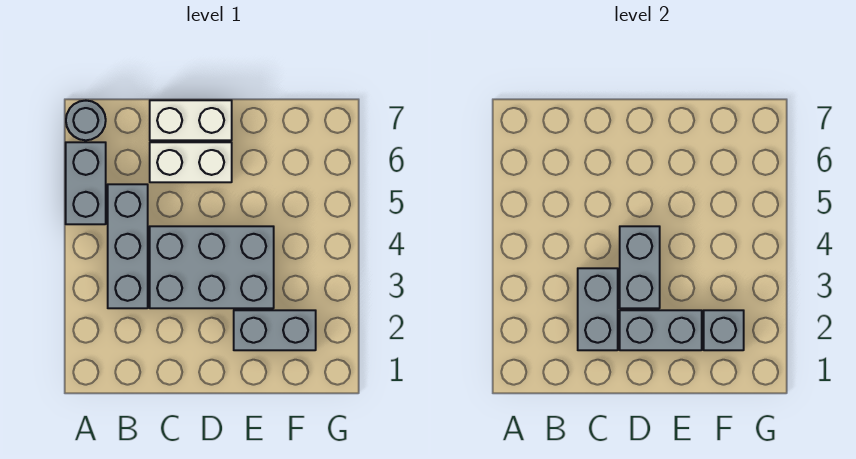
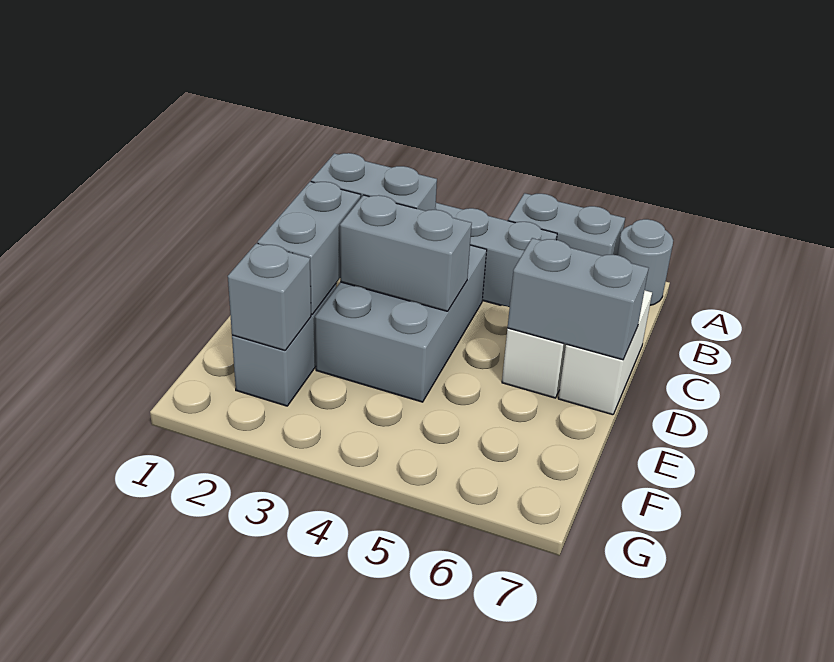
none -> grey brick D6:D7 level 2

